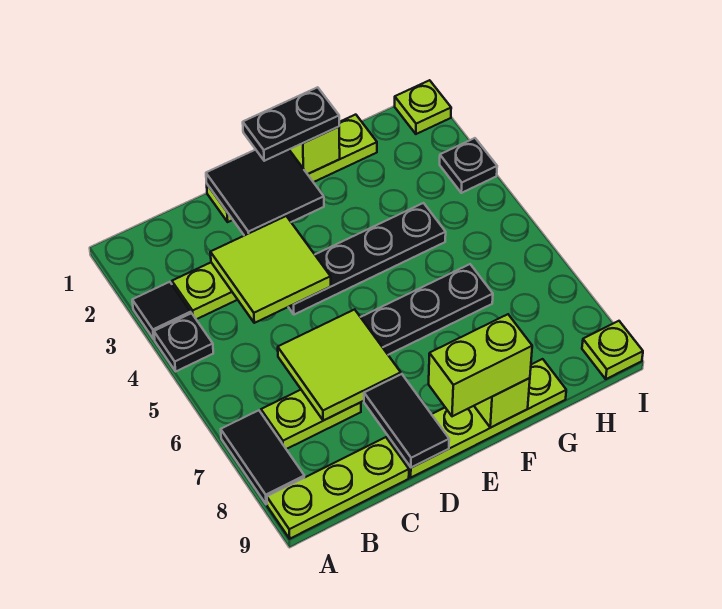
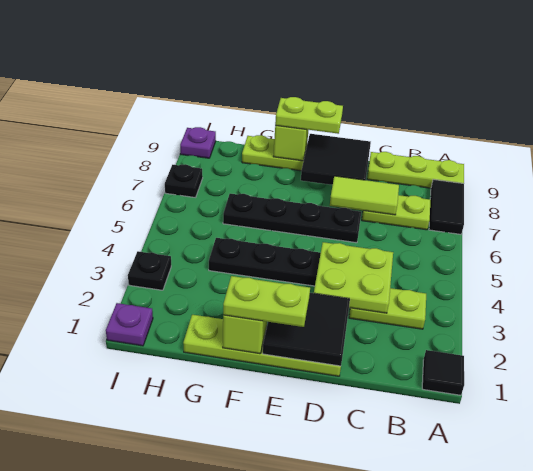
black tile A3 level 1 -> black tile A1 level 1
black plate A4 level 1 -> black plate I7 level 1
lime tile C3:D4 level 2 -> lime plate C3:D4 level 2
lime tile C6:D7 level 2 -> lime tile C7:D7 level 2
black tile D8:D9 level 2 -> black tile D8:E9 level 2
black plate E1:F1 level 3 -> lime plate E1:F1 level 3
lime brick E9:F9 level 3 -> lime plate E9:F9 level 3
lime plate I1 level 1 -> purple plate I1 level 1
lime plate I9 level 1 -> purple plate I9 level 1

